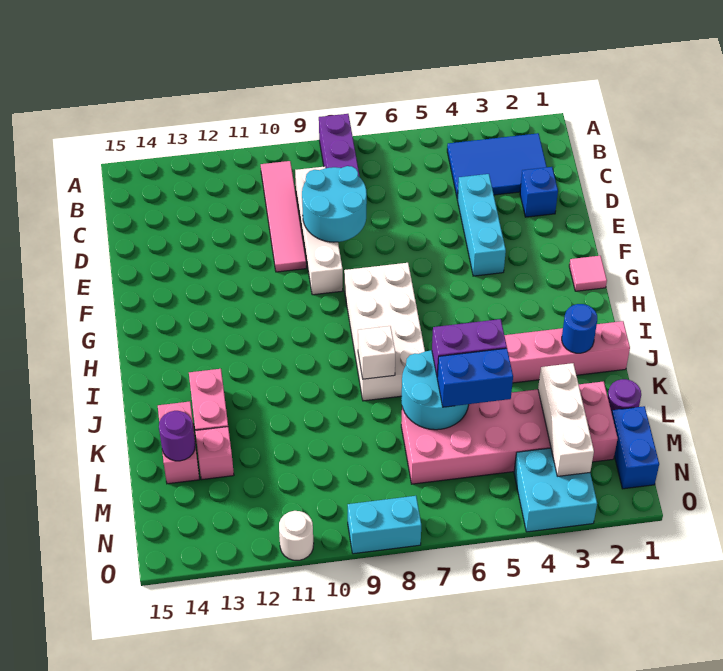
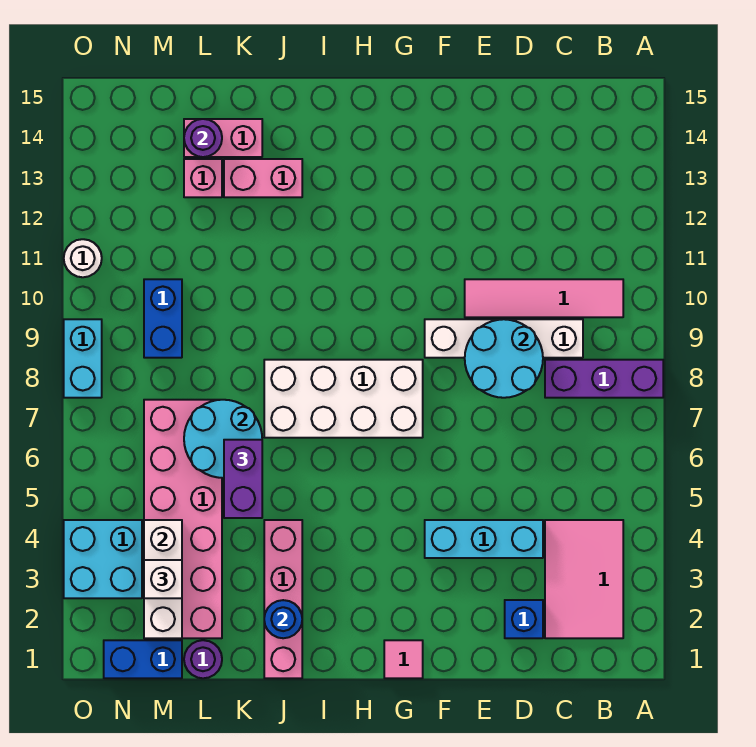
blue tile B2:C4 level 1 -> pink tile B2:C4 level 1
white brick J8 level 2 -> white brick M3 level 3
white brick L3:N3 level 2 -> white brick M2:M4 level 2
blue brick L5:L6 level 3 -> blue brick M9:M10 level 1

